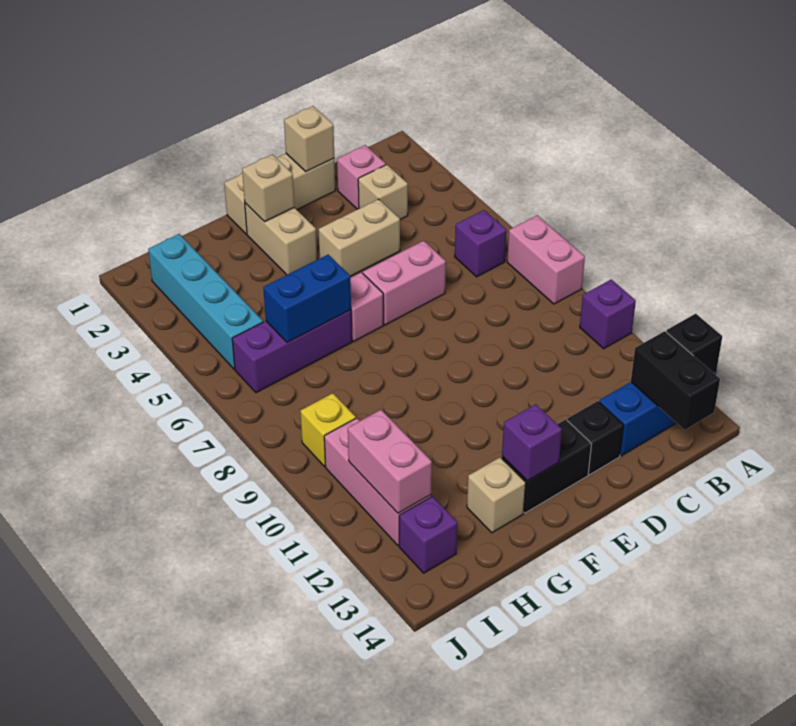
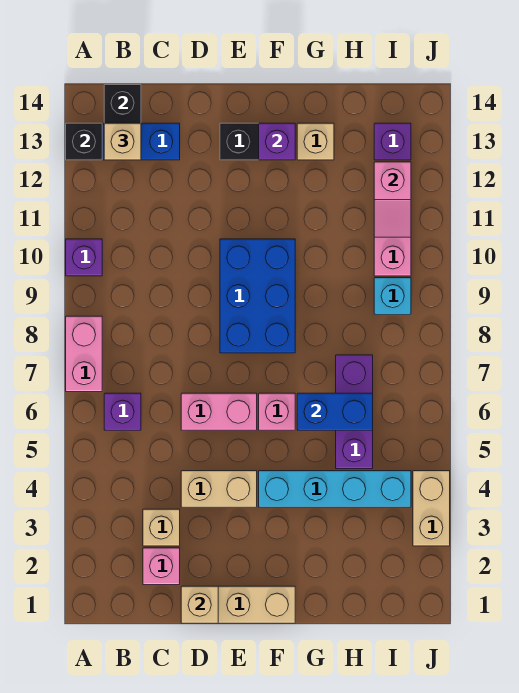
black brick D13 level 1 -> none
none -> blue brick E8:F10 level 1
tan brick F2:F3 level 1 -> tan brick J3:J4 level 1
tan brick F2 level 2 -> tan brick B13 level 3
purple brick G6:I6 level 1 -> purple brick H5:H7 level 1
cyan brick I2:I5 level 1 -> cyan brick F4:I4 level 1
yellow brick I9 level 1 -> cyan brick I9 level 1
pink brick I11:I12 level 2 -> pink slope I11:I12 level 2 top 12

